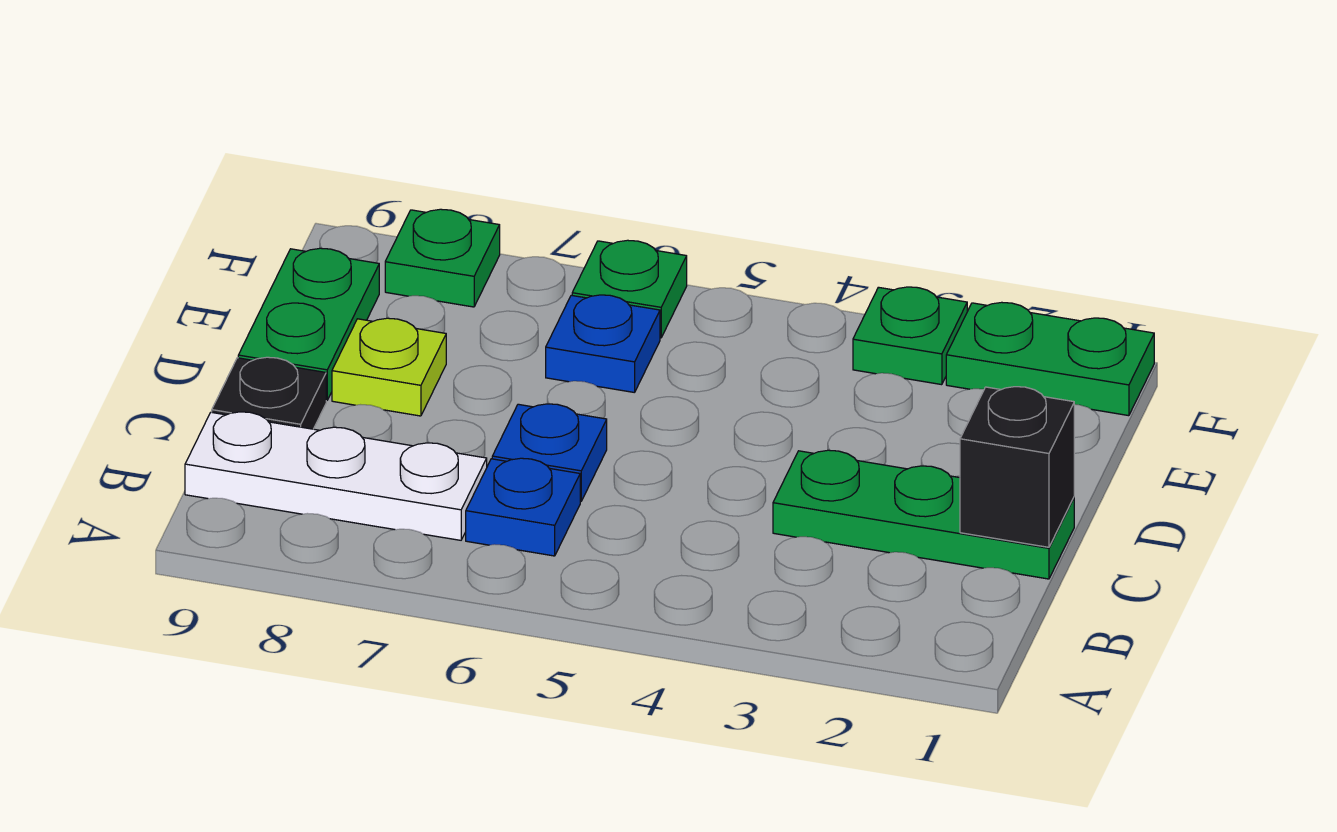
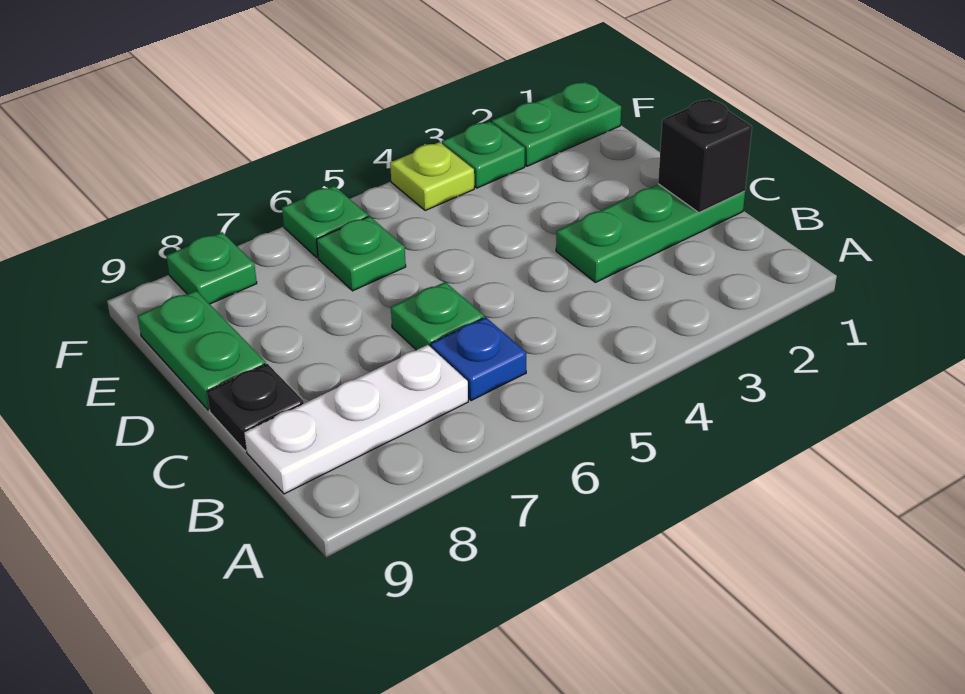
blue plate C6 level 1 -> green plate C6 level 1
lime plate D8 level 1 -> lime plate F4 level 1
blue plate E6 level 1 -> green plate E6 level 1

